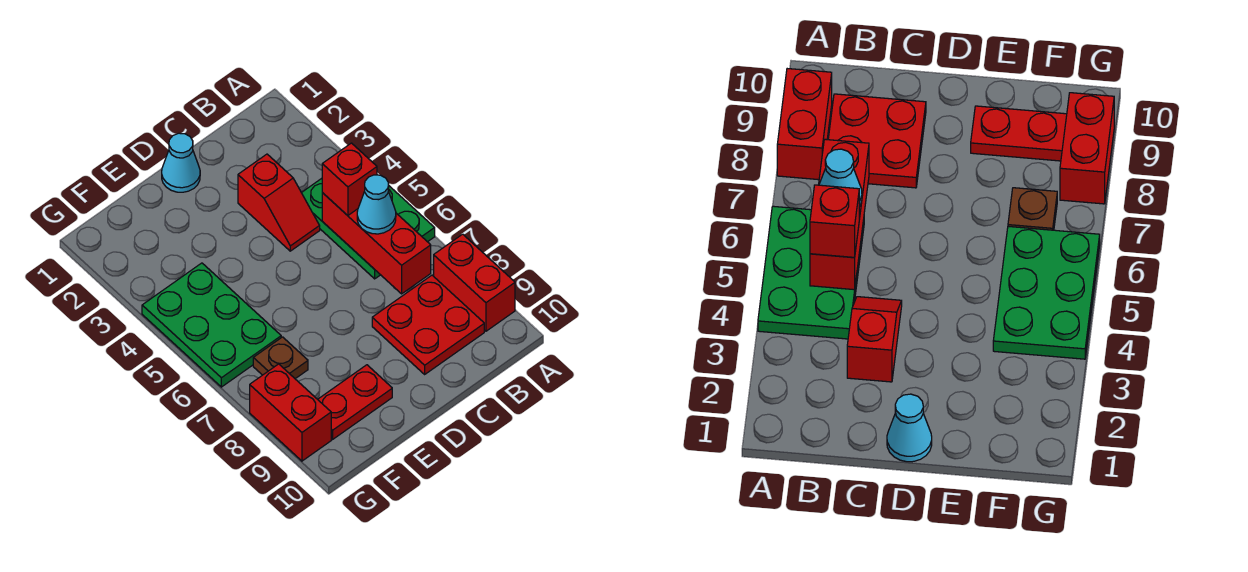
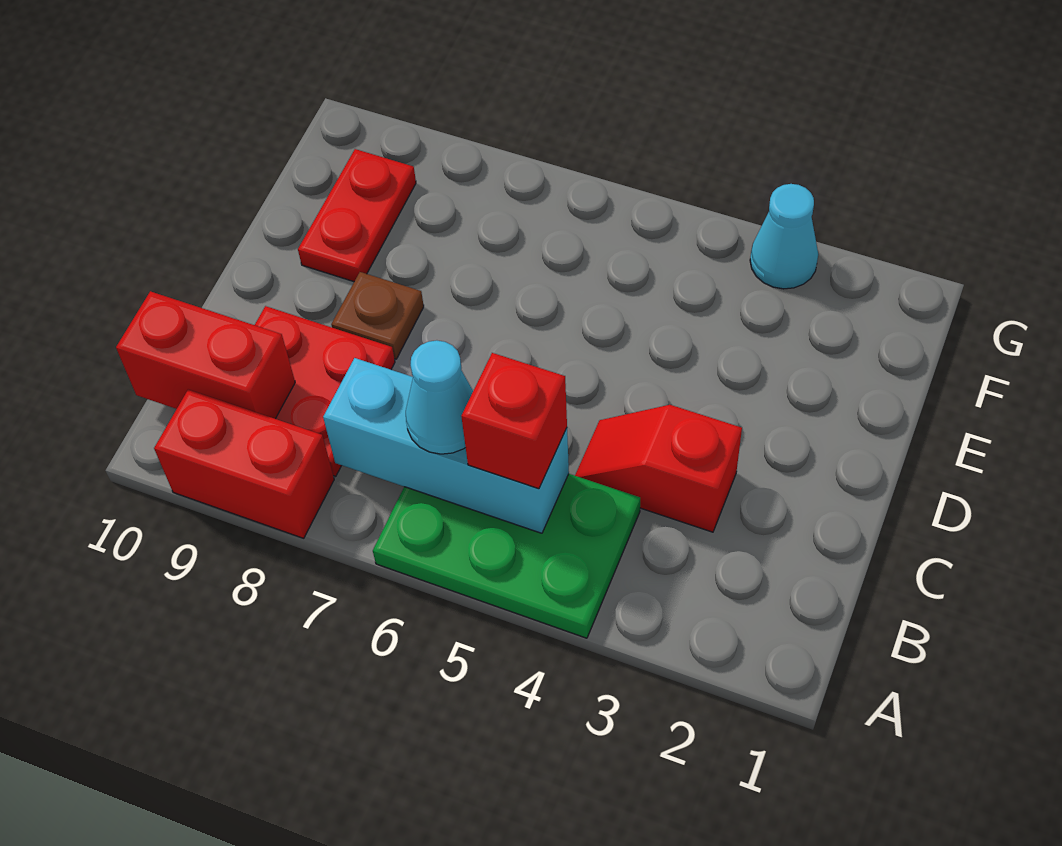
red brick B5:B7 level 2 -> cyan brick B5:B7 level 2
cyan cone D1 level 1 -> cyan cone G3 level 1
green plate F4:G6 level 1 -> none
brown plate F7 level 1 -> brown plate D8 level 1
red brick G8:G9 level 1 -> red brick B9:B10 level 2

